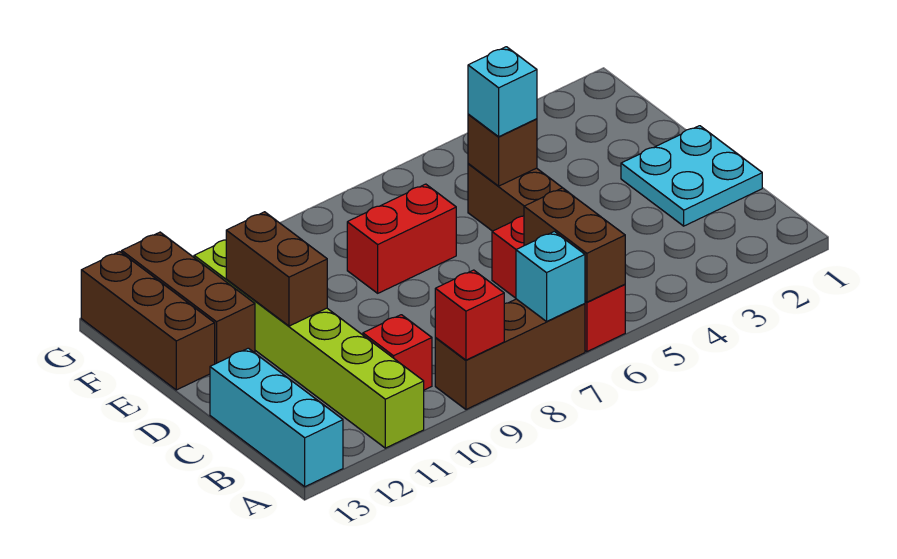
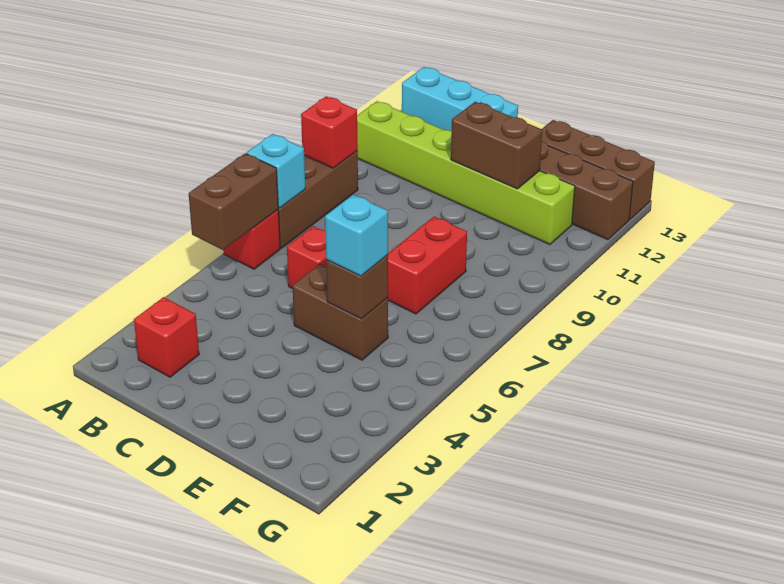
brown brick A6:B6 level 2 -> brown brick A5:A6 level 2
red brick B10 level 1 -> red brick B2 level 1
cyan plate C1:D2 level 1 -> none

